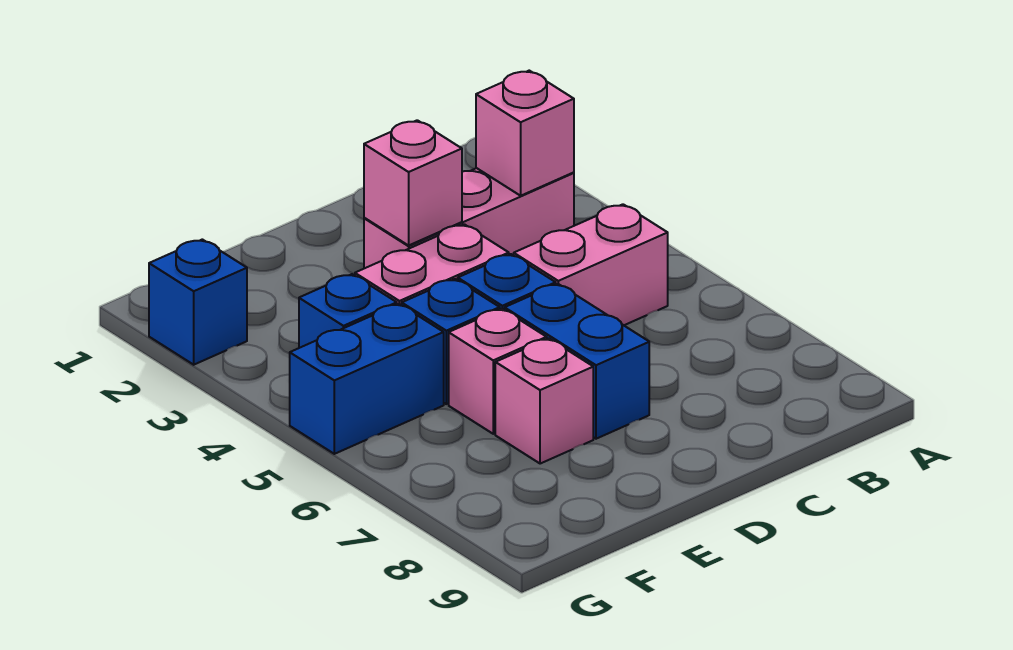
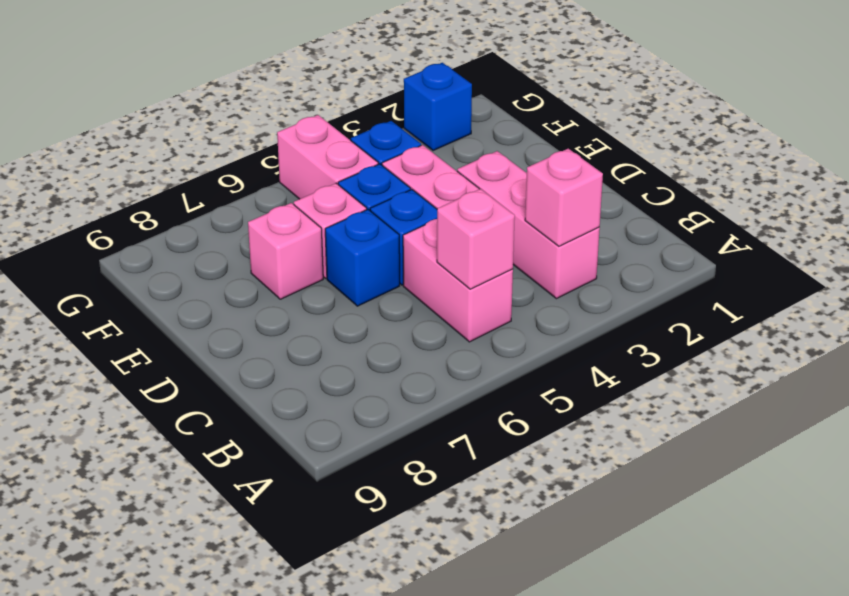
pink brick D3 level 2 -> pink brick B5 level 2
blue brick D6:D7 level 1 -> blue brick D6 level 1
blue brick F5:G5 level 1 -> pink brick F5:G5 level 1

